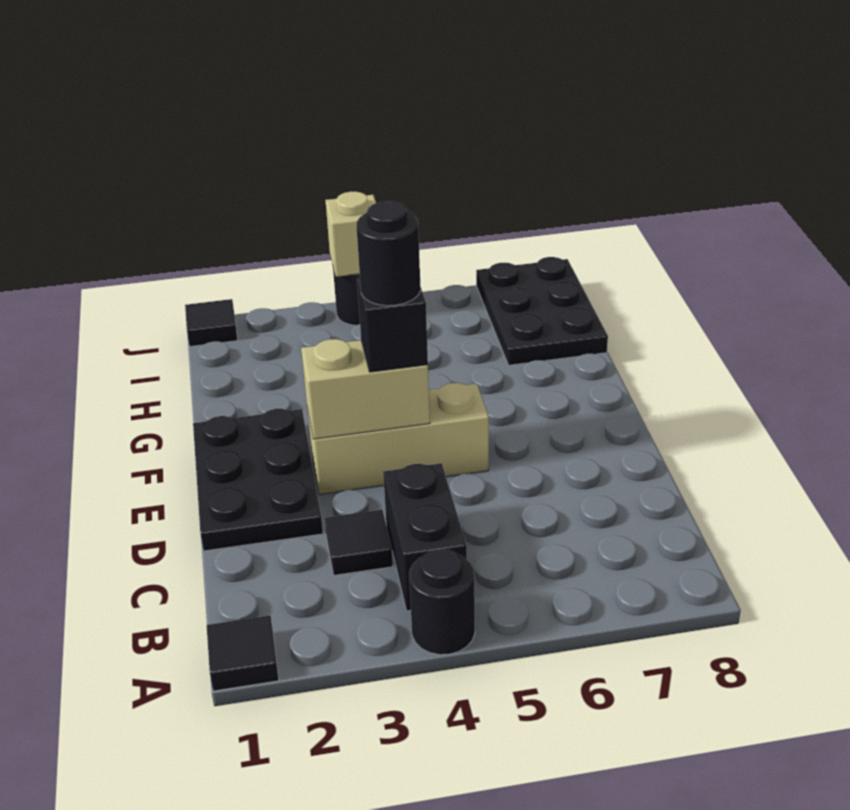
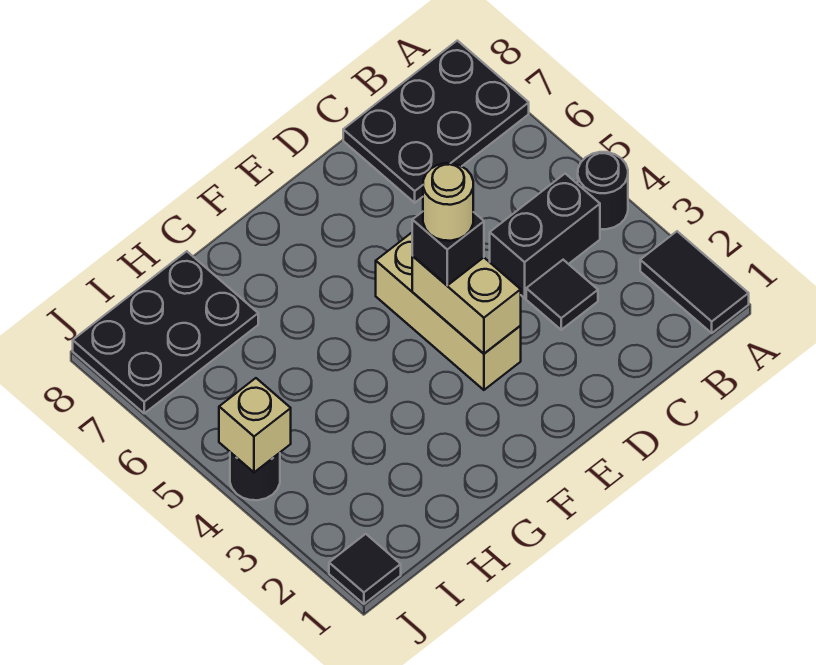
black tile A1 level 1 -> black tile A1:A2 level 1
black plate D1:F2 level 1 -> black plate A7:C8 level 1
black round brick E4 level 4 -> tan round brick E4 level 4

